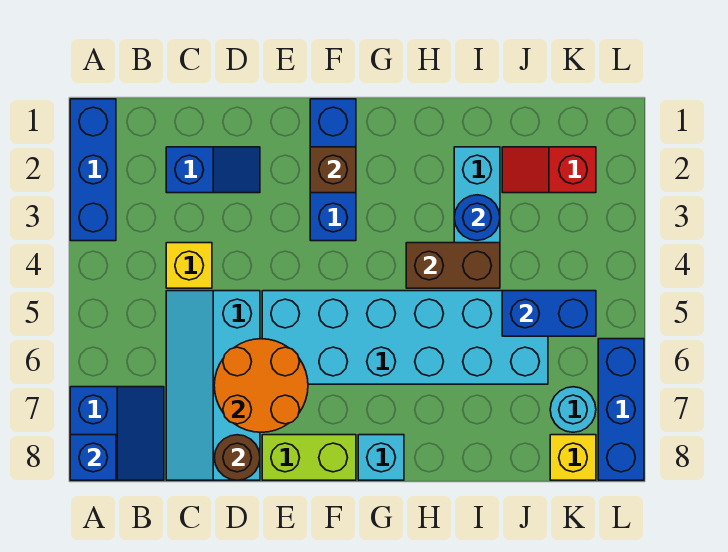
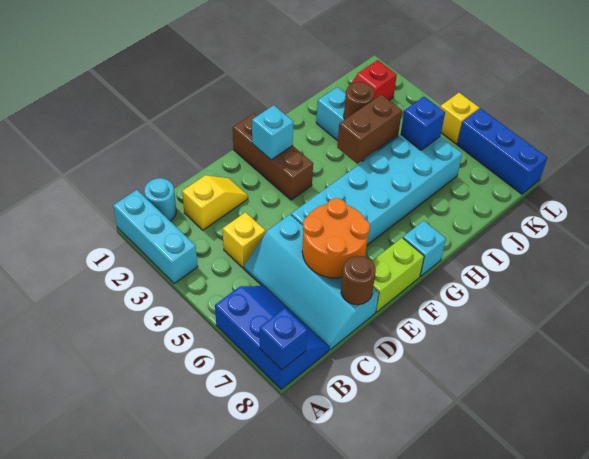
blue brick A1:A3 level 1 -> cyan brick A1:A3 level 1
blue slope A7:B8 level 1 top A -> blue slope A6:B8 level 1 top A
blue slope C2:D2 level 1 top C -> yellow slope C2:D2 level 1 top C
blue brick F1:F3 level 1 -> brown brick F1:F3 level 1
brown brick F2 level 2 -> cyan brick F2 level 2
blue round brick I3 level 2 -> brown round brick I3 level 2
blue brick J5:K5 level 2 -> blue brick J5 level 2
cyan round brick K7 level 1 -> cyan round brick B1 level 1
yellow brick K8 level 1 -> yellow brick L5 level 1

